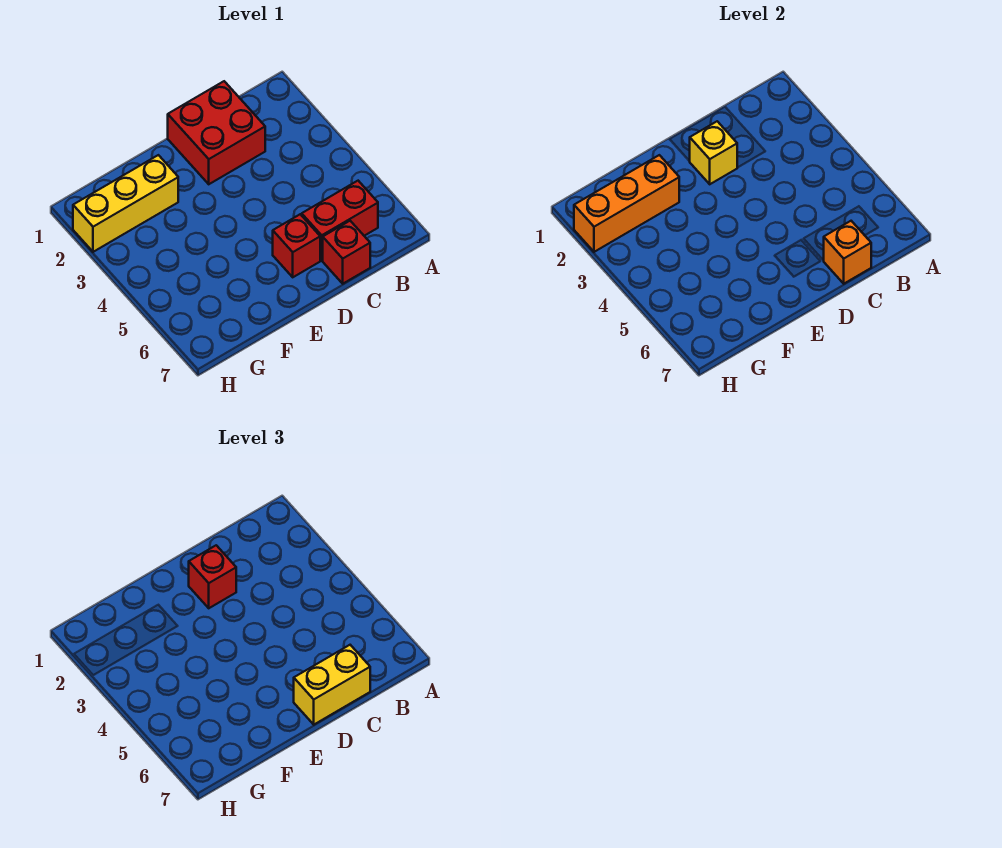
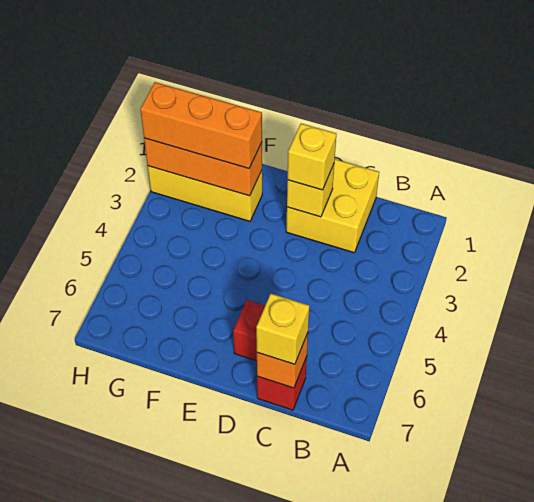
red brick B6:C6 level 1 -> none
red brick C1:D2 level 1 -> yellow brick C1:D2 level 1
yellow brick C7:D7 level 3 -> yellow brick C7 level 3
red brick D2 level 3 -> yellow brick D2 level 3
none -> orange brick F2:H2 level 3

